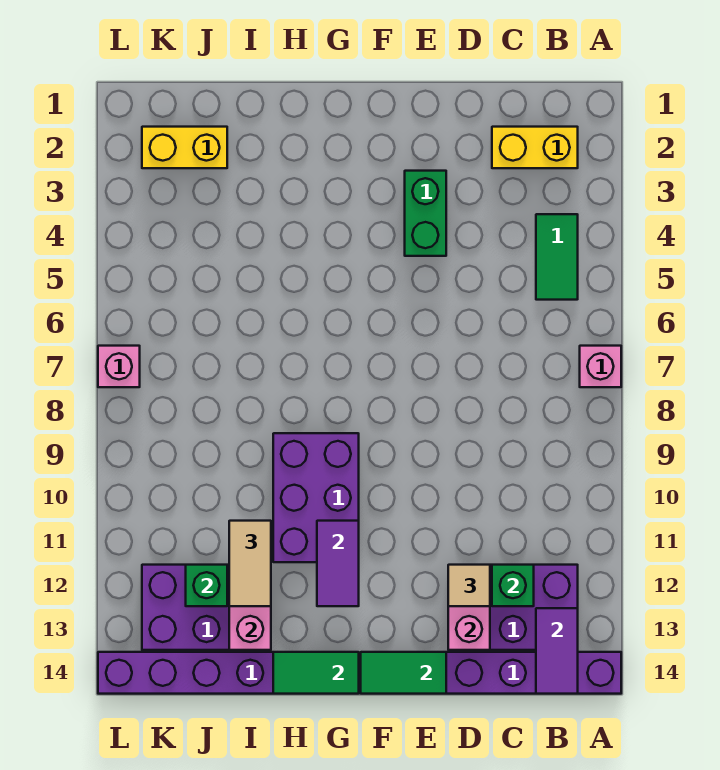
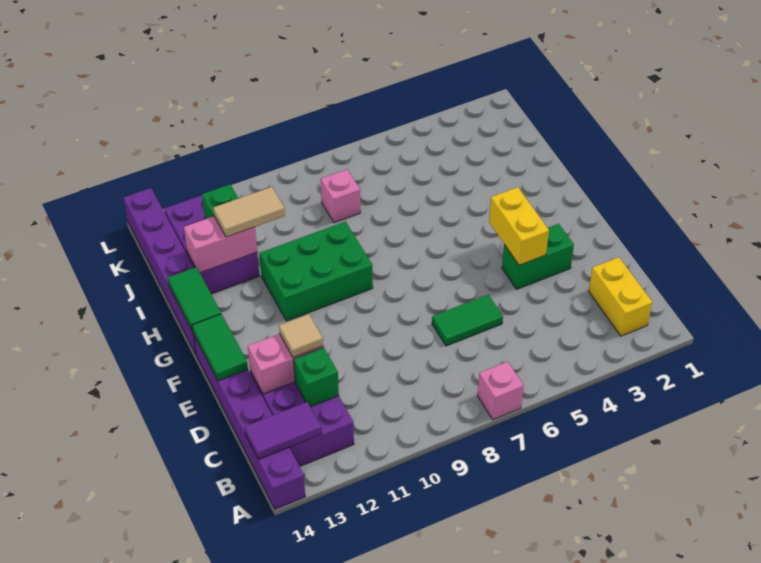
green tile B4:B5 level 1 -> green tile D6:D7 level 1
purple brick G9:H11 level 1 -> green brick G9:H11 level 1
purple tile G11:G12 level 2 -> none
yellow brick J2:K2 level 1 -> yellow brick E4:F4 level 2
pink brick L7 level 1 -> pink brick J8 level 1

